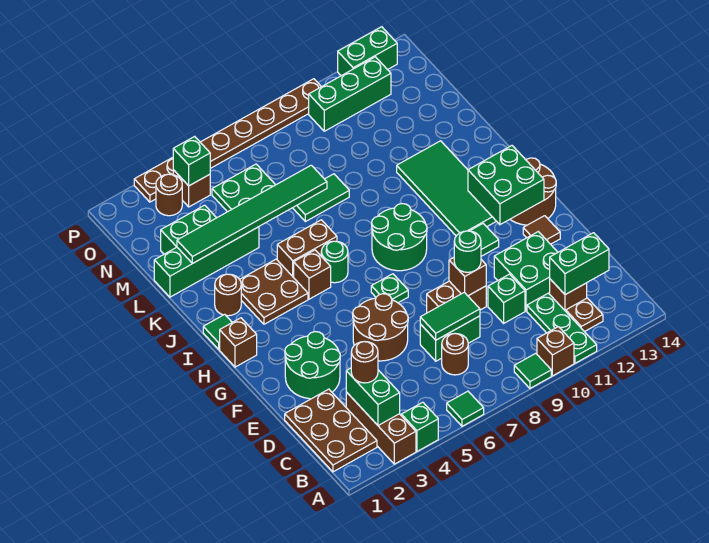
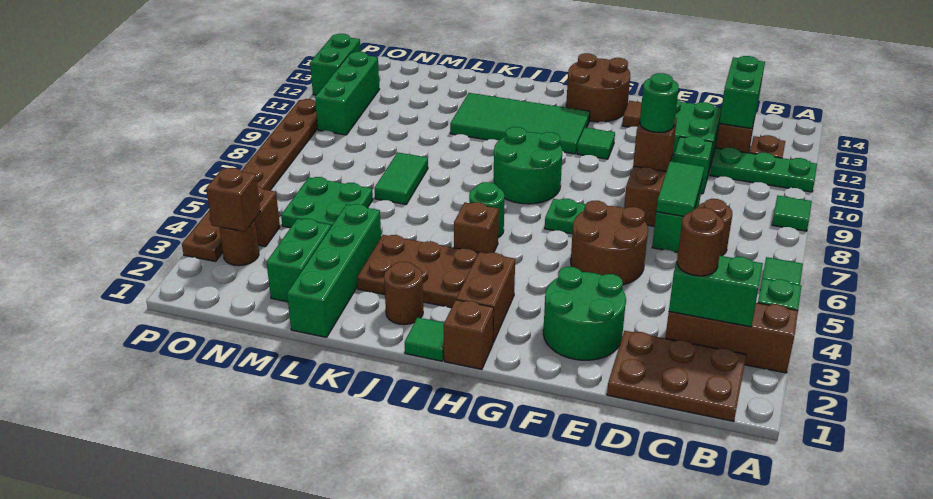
brown brick A10 level 1 -> brown brick O3 level 2
green brick G12:H13 level 2 -> none
brown plate I3:J4 level 1 -> brown plate I3:K4 level 1
brown brick J5:J6 level 1 -> brown brick H2:H3 level 1
green tile L2:L7 level 2 -> none
green brick O4 level 2 -> none

